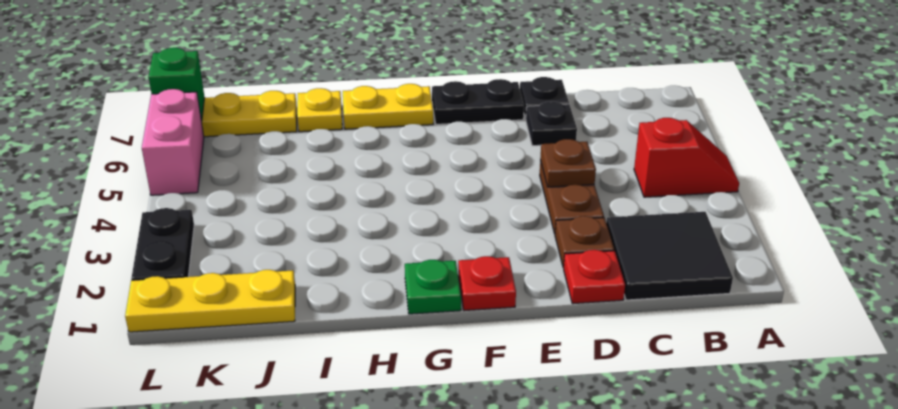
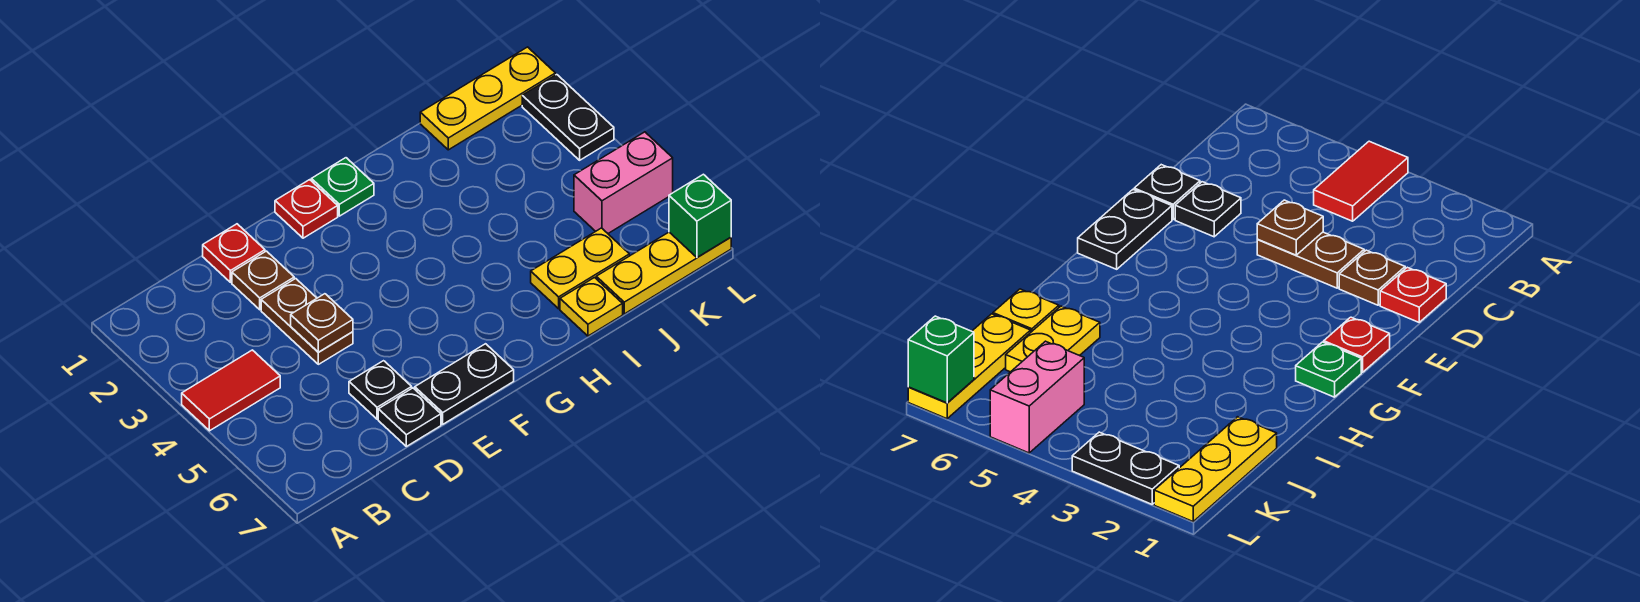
red slope A4:B4 level 1 top B -> red tile A4:B4 level 1
black tile B1:C2 level 1 -> none
yellow plate G7:H7 level 1 -> yellow plate I6:J6 level 1
pink brick L5:L6 level 1 -> pink brick K5:L5 level 1

